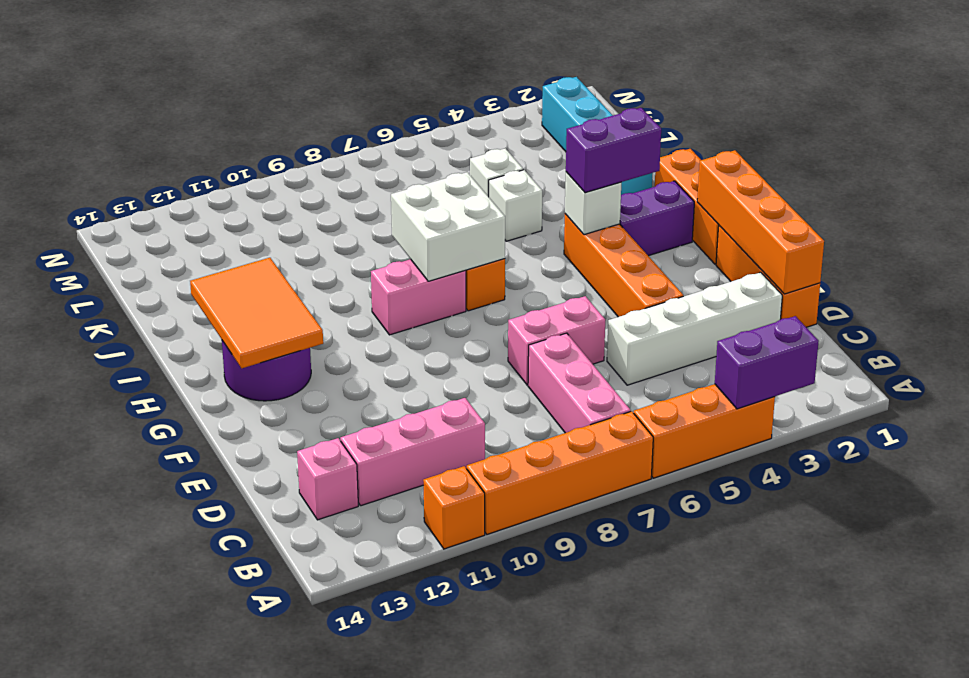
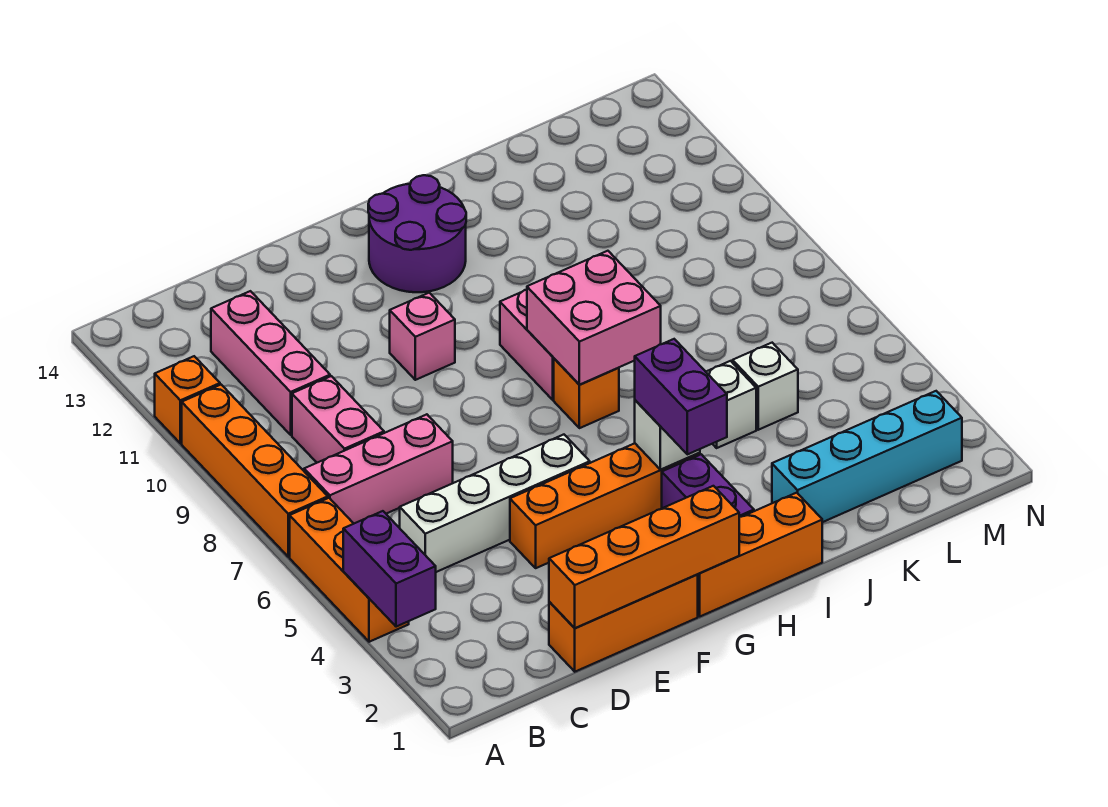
pink brick C13 level 1 -> pink brick F10 level 1
white brick D2:D5 level 1 -> white brick C5:F5 level 1
pink brick E6:E7 level 1 -> pink brick C8:C9 level 1
orange tile G12:I13 level 2 -> none
white brick H7:I8 level 2 -> pink brick H7:I8 level 2

